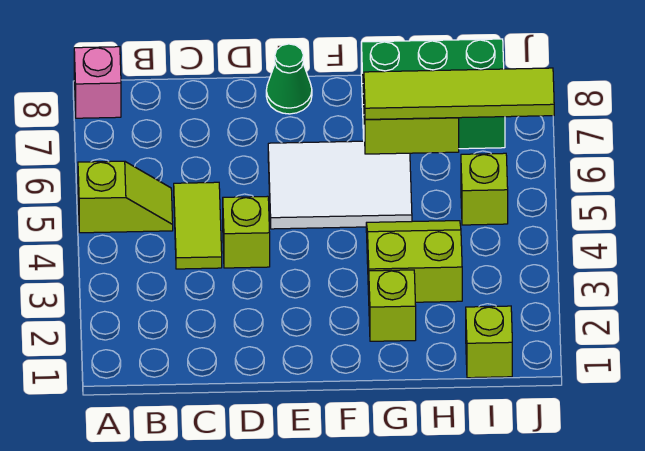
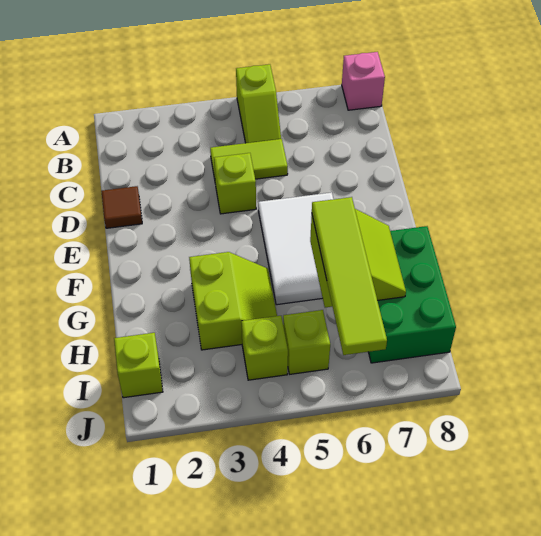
none -> brown tile D1 level 1
green cone E8 level 1 -> none
lime brick G2 level 1 -> lime brick I4 level 1

